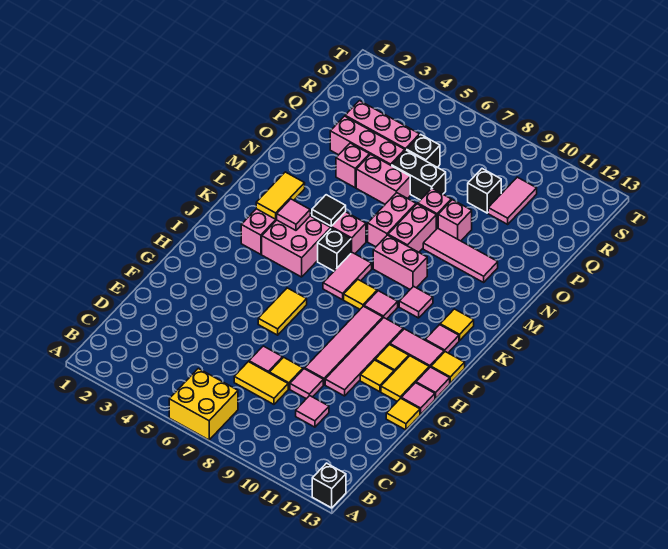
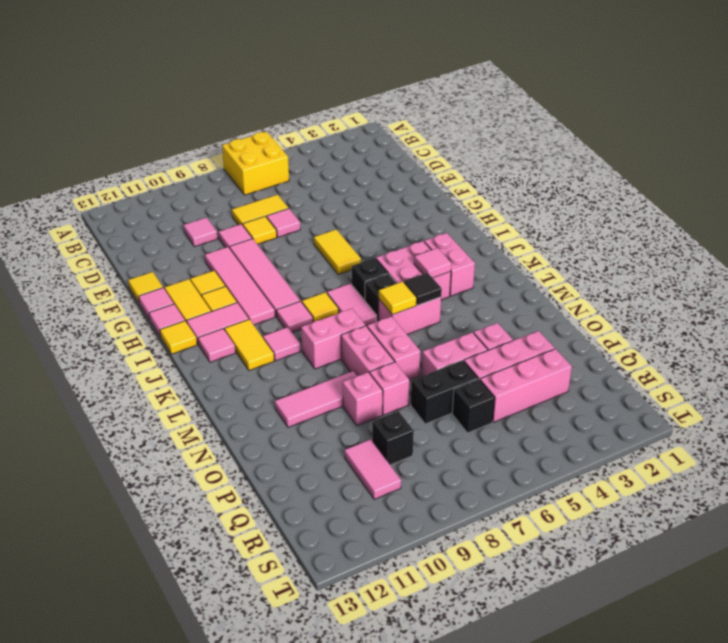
black brick A13 level 1 -> black brick J6 level 1
yellow tile K3:L3 level 2 -> yellow tile J11:K11 level 1
yellow tile K12 level 1 -> yellow tile L6 level 2

